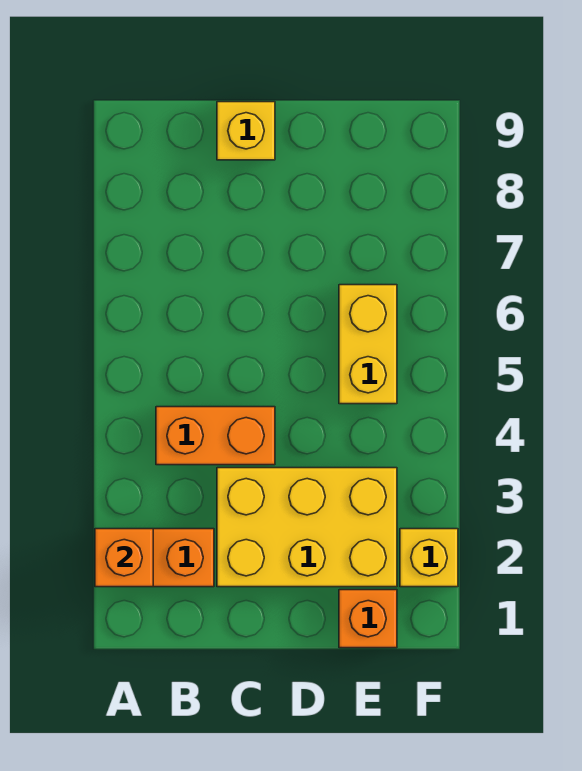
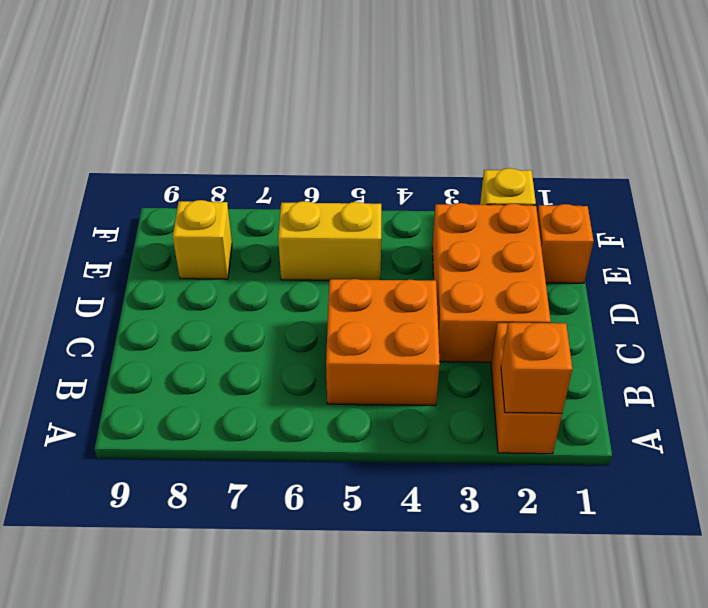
orange brick B4:C4 level 1 -> orange brick B4:C5 level 1
yellow brick C2:E3 level 1 -> orange brick C2:E3 level 1
yellow brick C9 level 1 -> yellow brick E8 level 1

